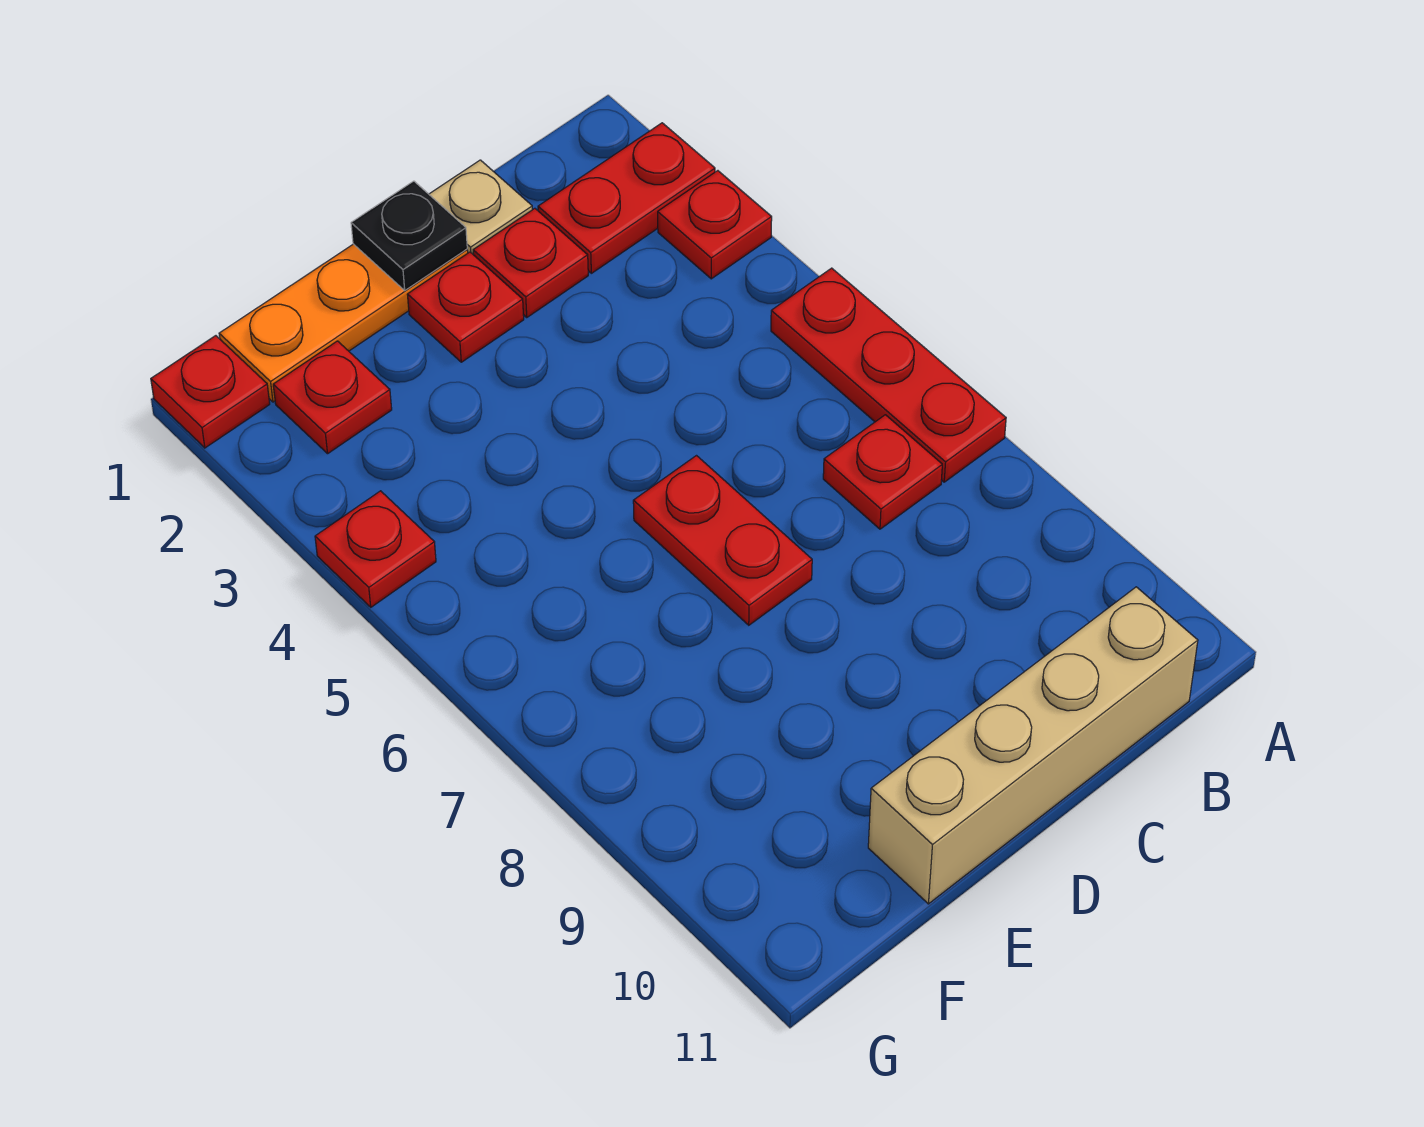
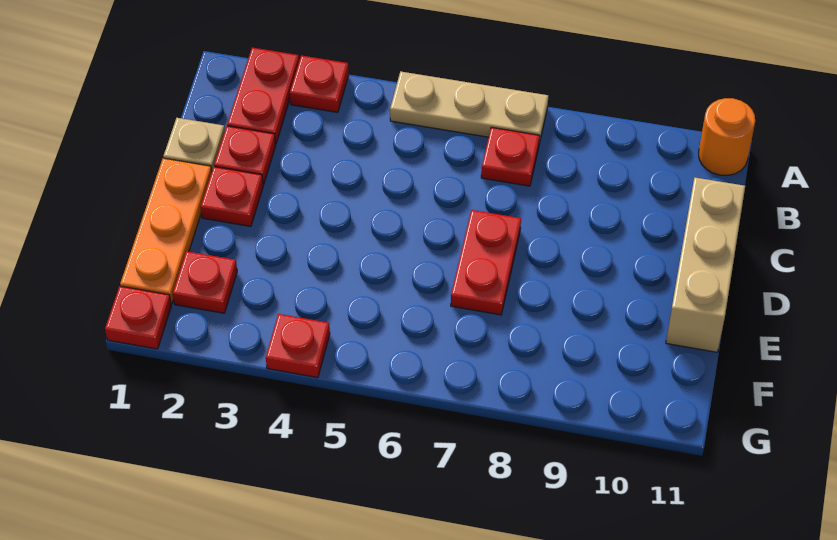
red plate A5:A7 level 1 -> tan plate A5:A7 level 1
none -> orange round brick A11 level 1
tan brick B11:E11 level 1 -> tan brick C11:E11 level 1
black plate D1 level 2 -> none
red plate D6:D7 level 1 -> red plate D7:E7 level 1

